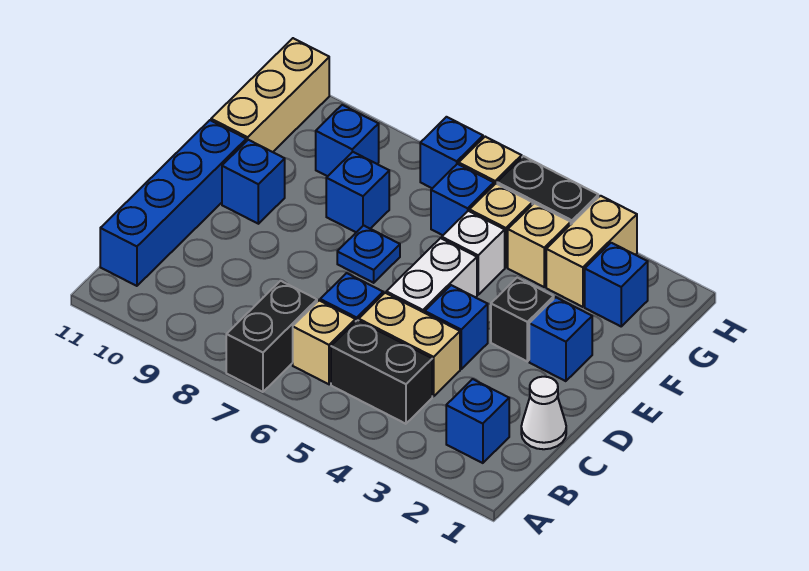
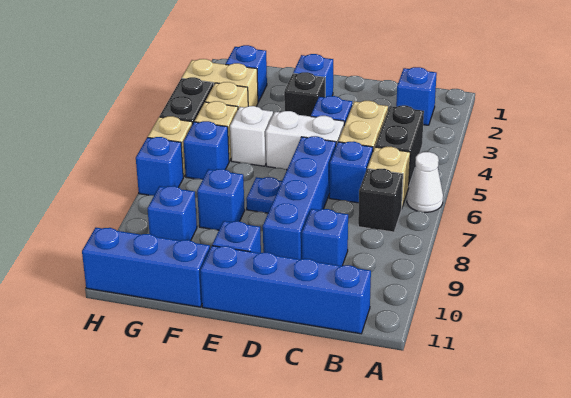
black brick A7:B7 level 1 -> black brick B7 level 1
white cone C1 level 1 -> white cone A6 level 1
none -> blue brick C9 level 1
none -> blue brick D6:D9 level 1
tan brick F11:H11 level 1 -> blue brick F11:H11 level 1

